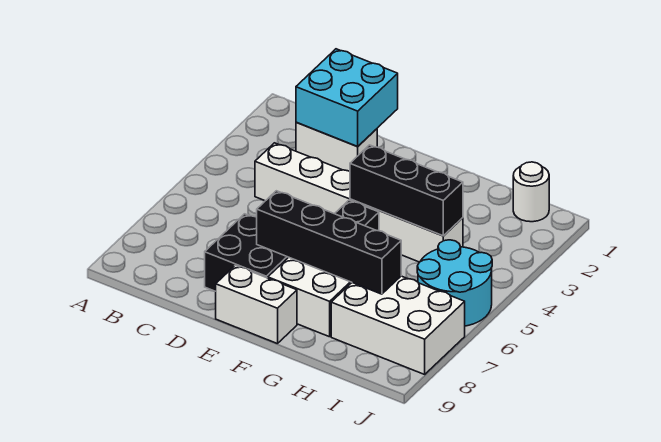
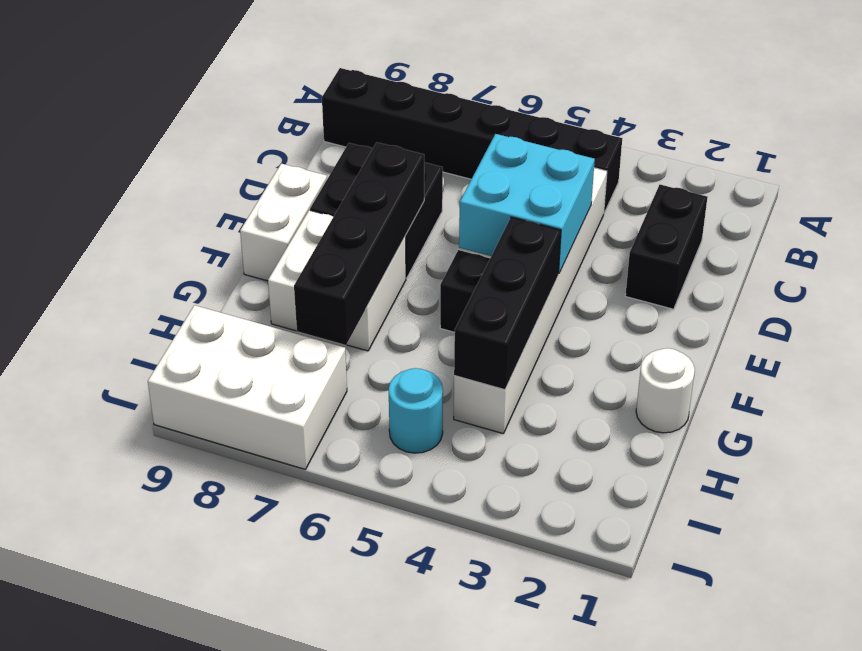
none -> black brick B4:B9 level 1
cyan brick C1:D2 level 2 -> cyan brick D4:E5 level 2
white brick C2:D2 level 1 -> black brick C2:D2 level 1
white brick H7:J8 level 1 -> white brick I7:J9 level 1
white round brick I1 level 1 -> white round brick G1 level 1
cyan round brick I5:J6 level 1 -> cyan round brick I5 level 1

